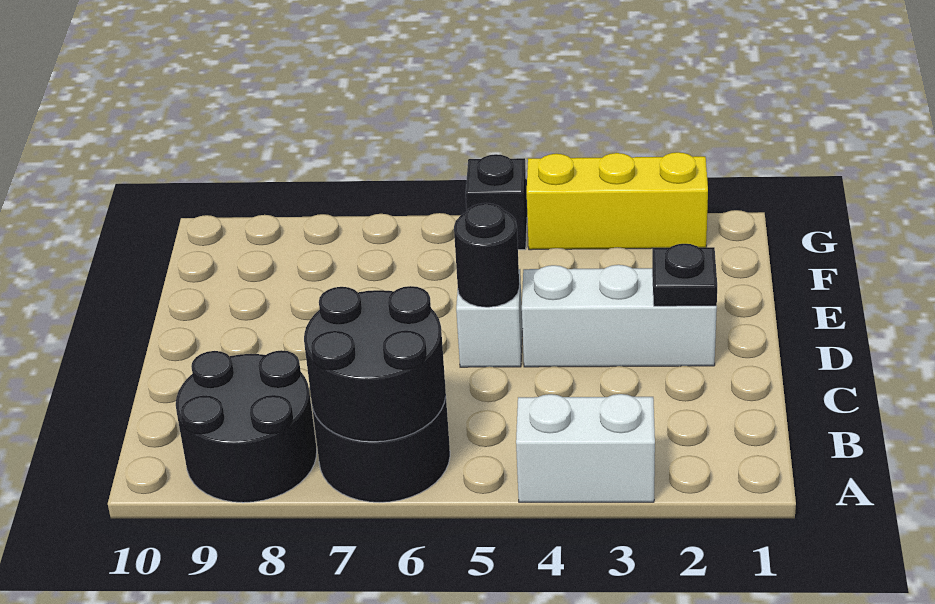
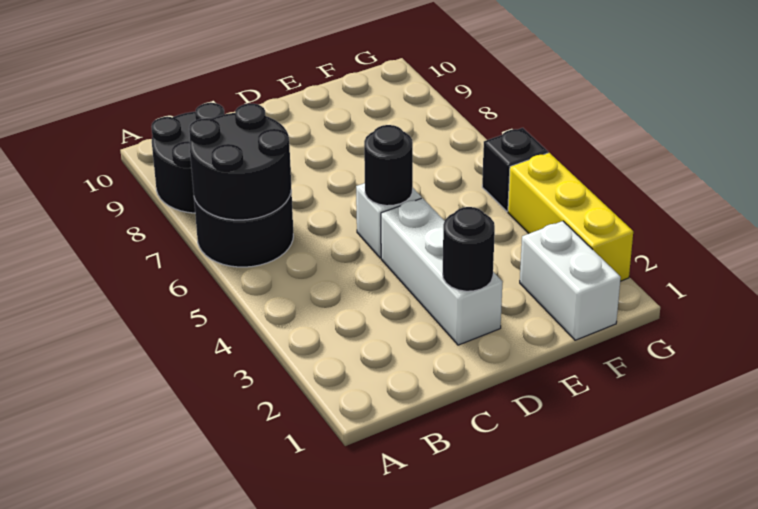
white brick A3:A4 level 1 -> white brick F1:F2 level 1
black plate D2 level 2 -> black round brick D2 level 2

